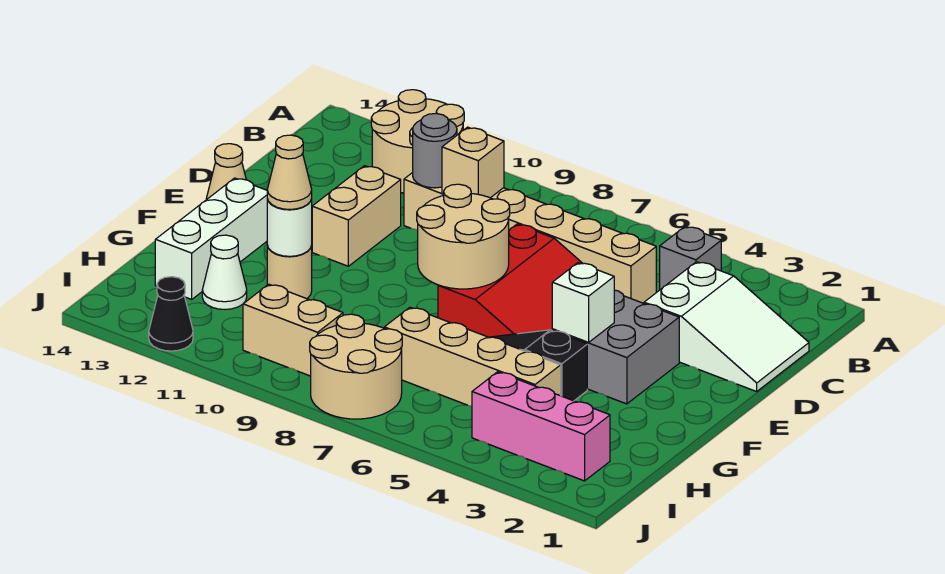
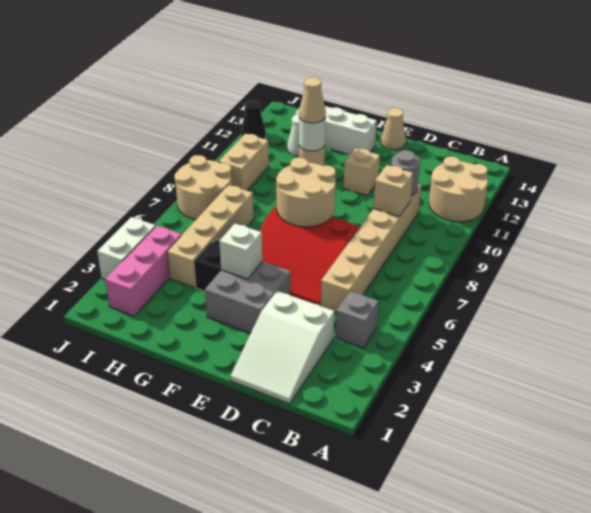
tan brick D11:E11 level 1 -> tan brick E11 level 1
none -> white brick J3:J4 level 1

